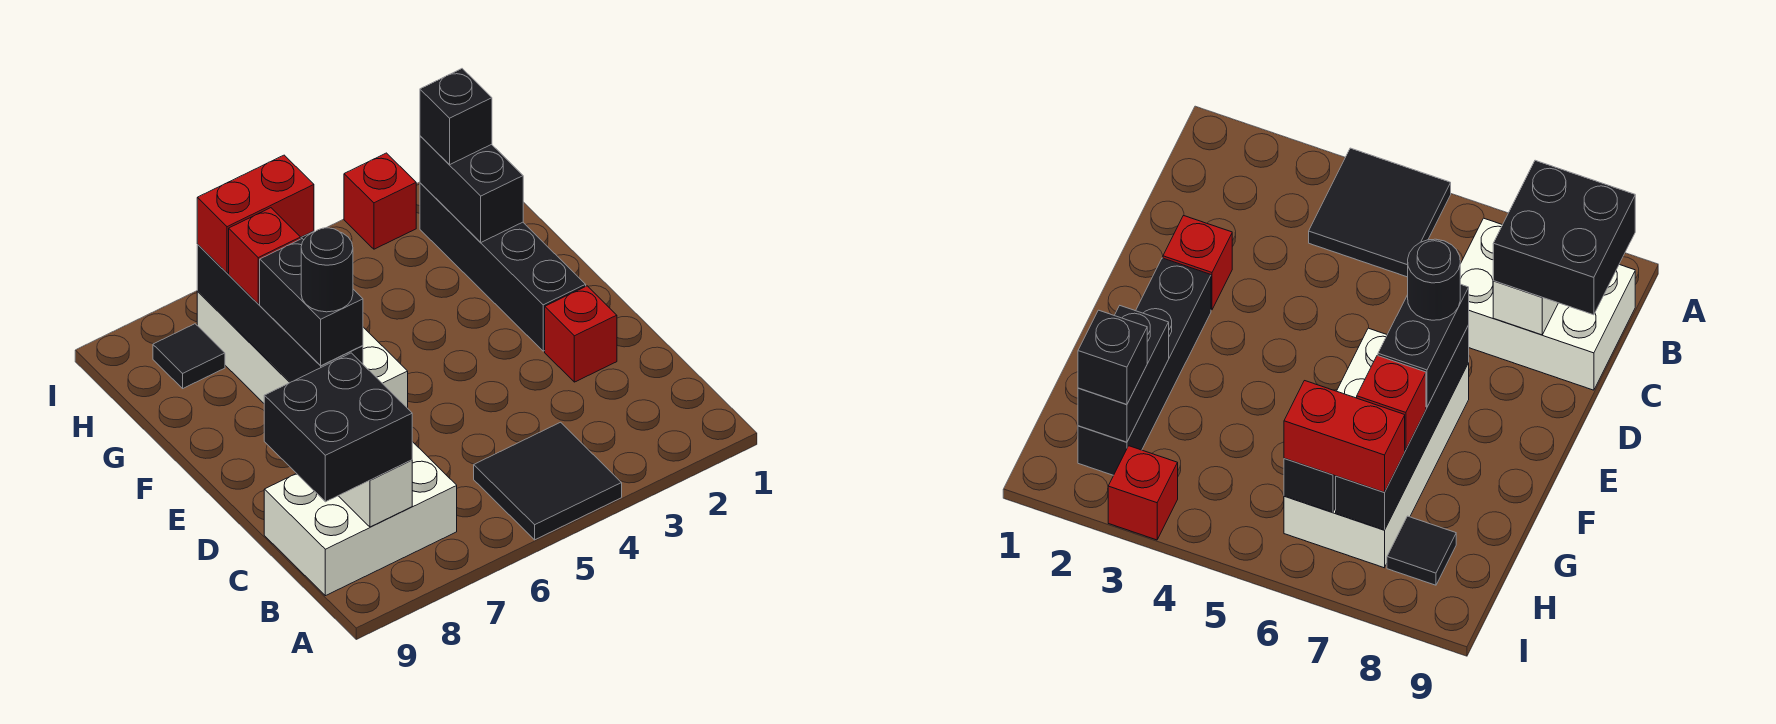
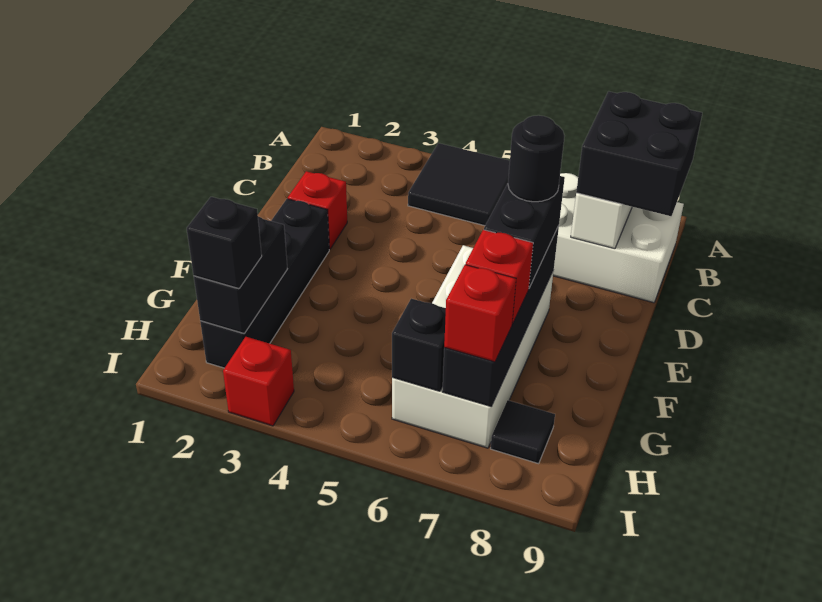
red brick H6:H7 level 3 -> red brick H7 level 3

